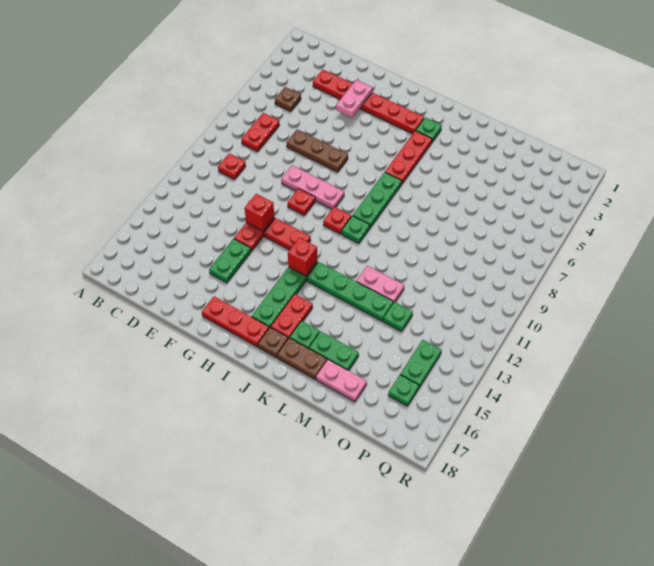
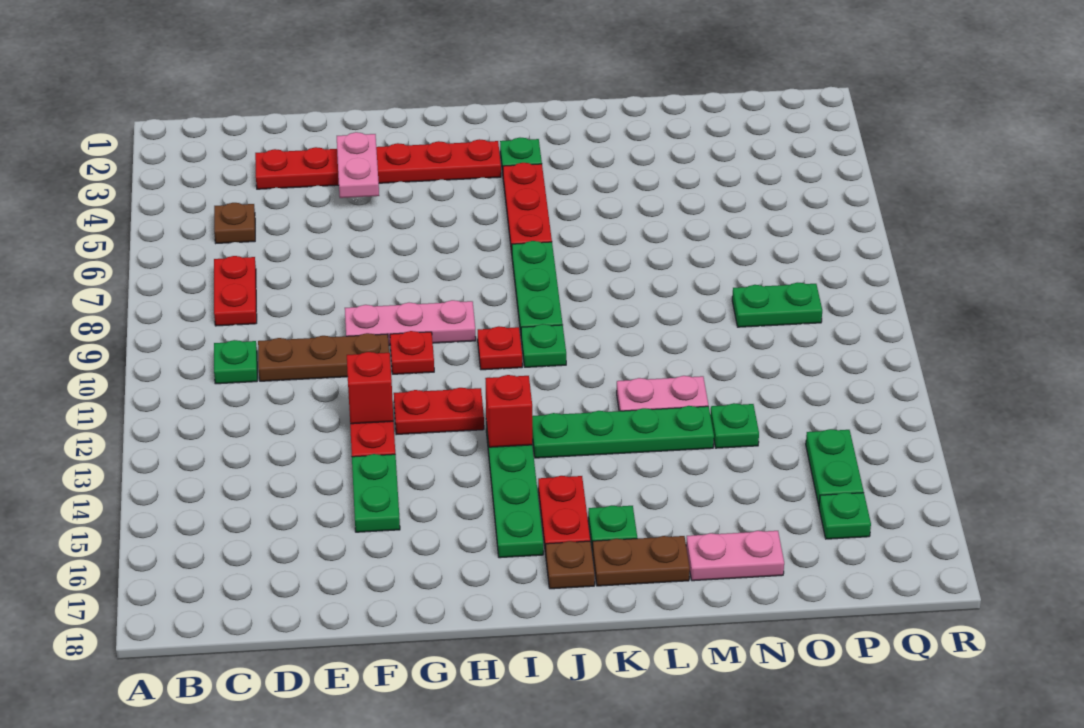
red plate C10 level 1 -> green plate C10 level 1
brown plate E7:G7 level 1 -> brown plate D10:F10 level 1
red plate G17:I17 level 1 -> none
green plate L16:M16 level 1 -> green plate O9:P9 level 1

